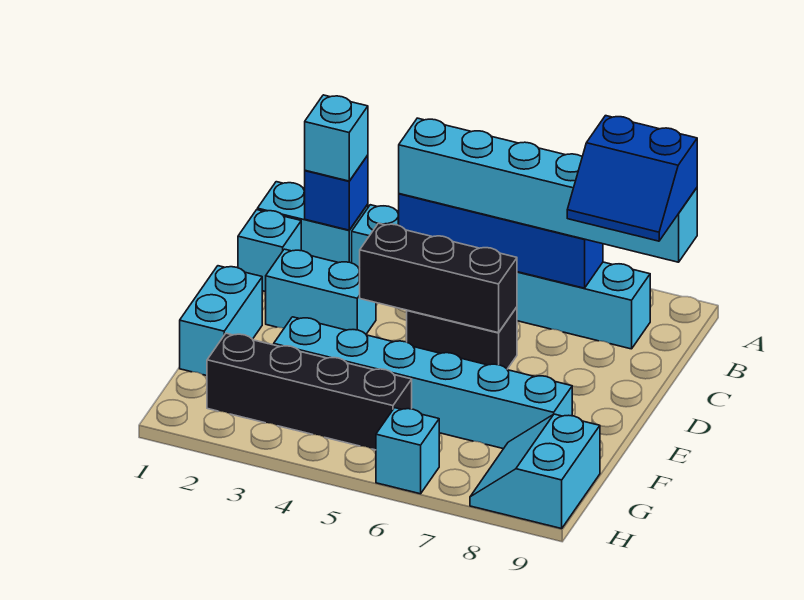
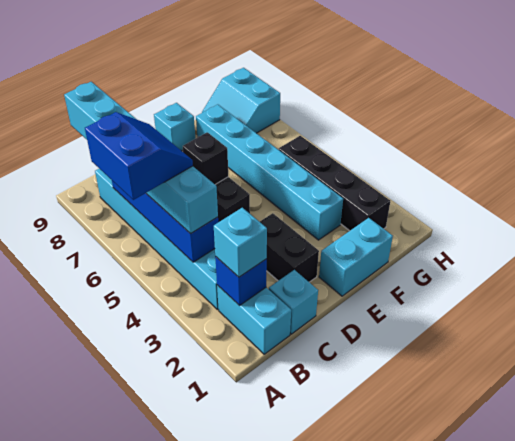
blue slope B8:C9 level 4 top B -> blue slope A5:B6 level 4 top A
cyan brick D2:D3 level 1 -> black brick D2:D3 level 1
black brick D4:D6 level 2 -> black brick D6 level 2
cyan slope G8:H9 level 1 top 9 -> cyan slope G8:H9 level 1 top H
cyan brick H6 level 1 -> cyan brick E9 level 1

